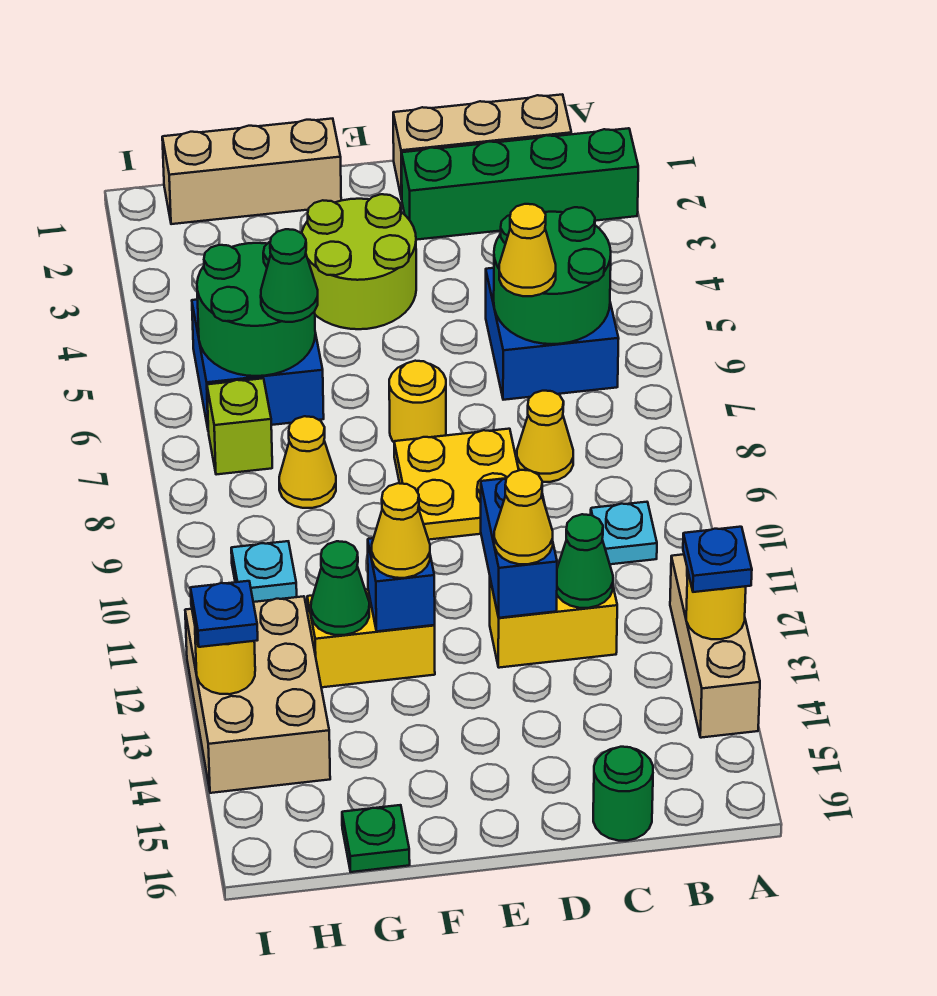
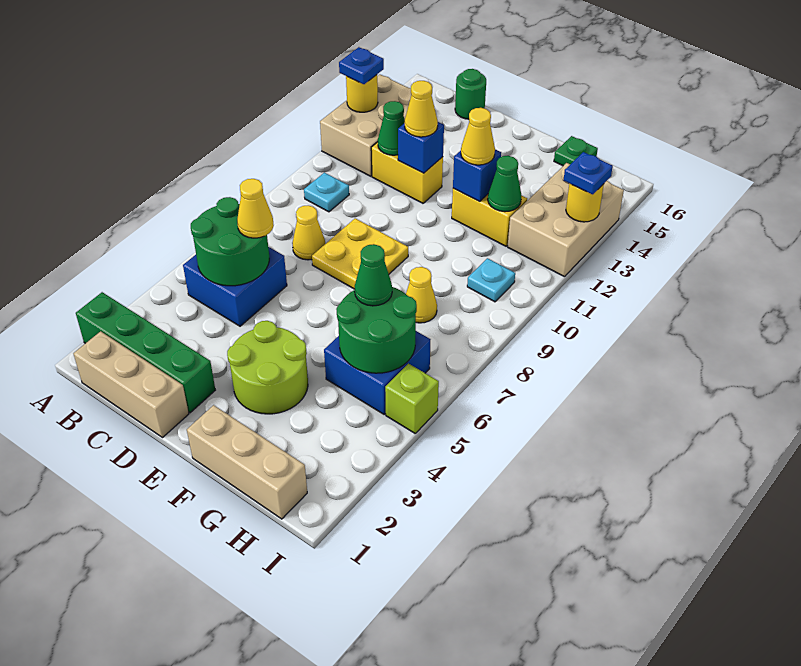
tan brick A12:A14 level 1 -> tan brick A12:B14 level 1
blue brick D11:D12 level 2 -> blue brick D12 level 2
yellow round brick E7 level 1 -> none
lime brick H7 level 1 -> lime brick I5 level 1

